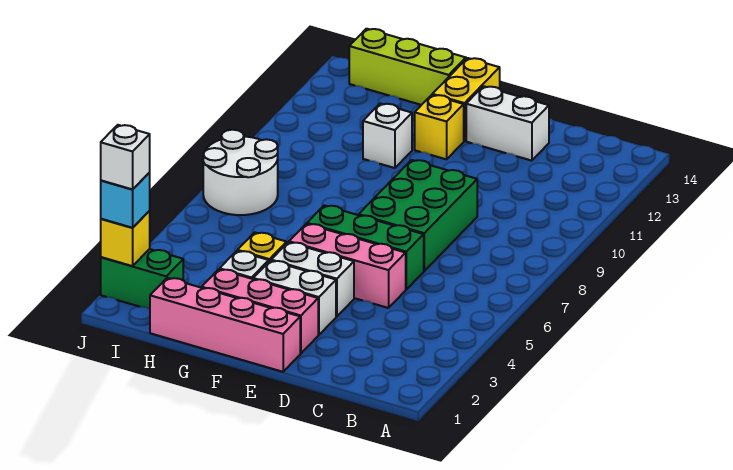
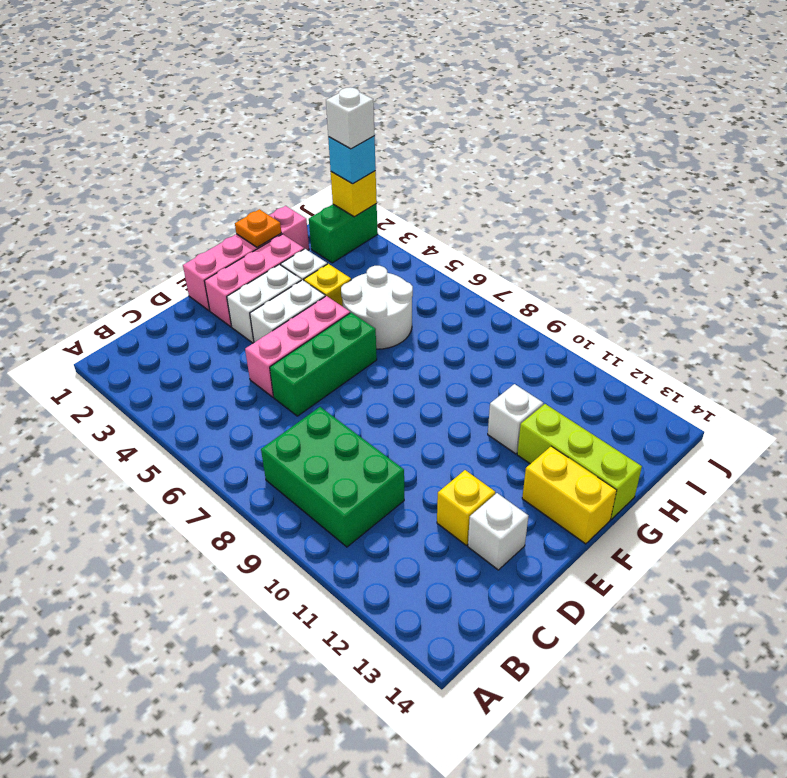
green brick D7:E9 level 1 -> green brick B8:C10 level 1
white brick D13:E13 level 1 -> white brick D13 level 1
yellow brick F12 level 1 -> yellow brick D12 level 1
none -> orange plate G1 level 2
lime brick G14:I14 level 1 -> lime brick G12:G14 level 1
white round brick I7:J8 level 1 -> white round brick G5:H6 level 1

